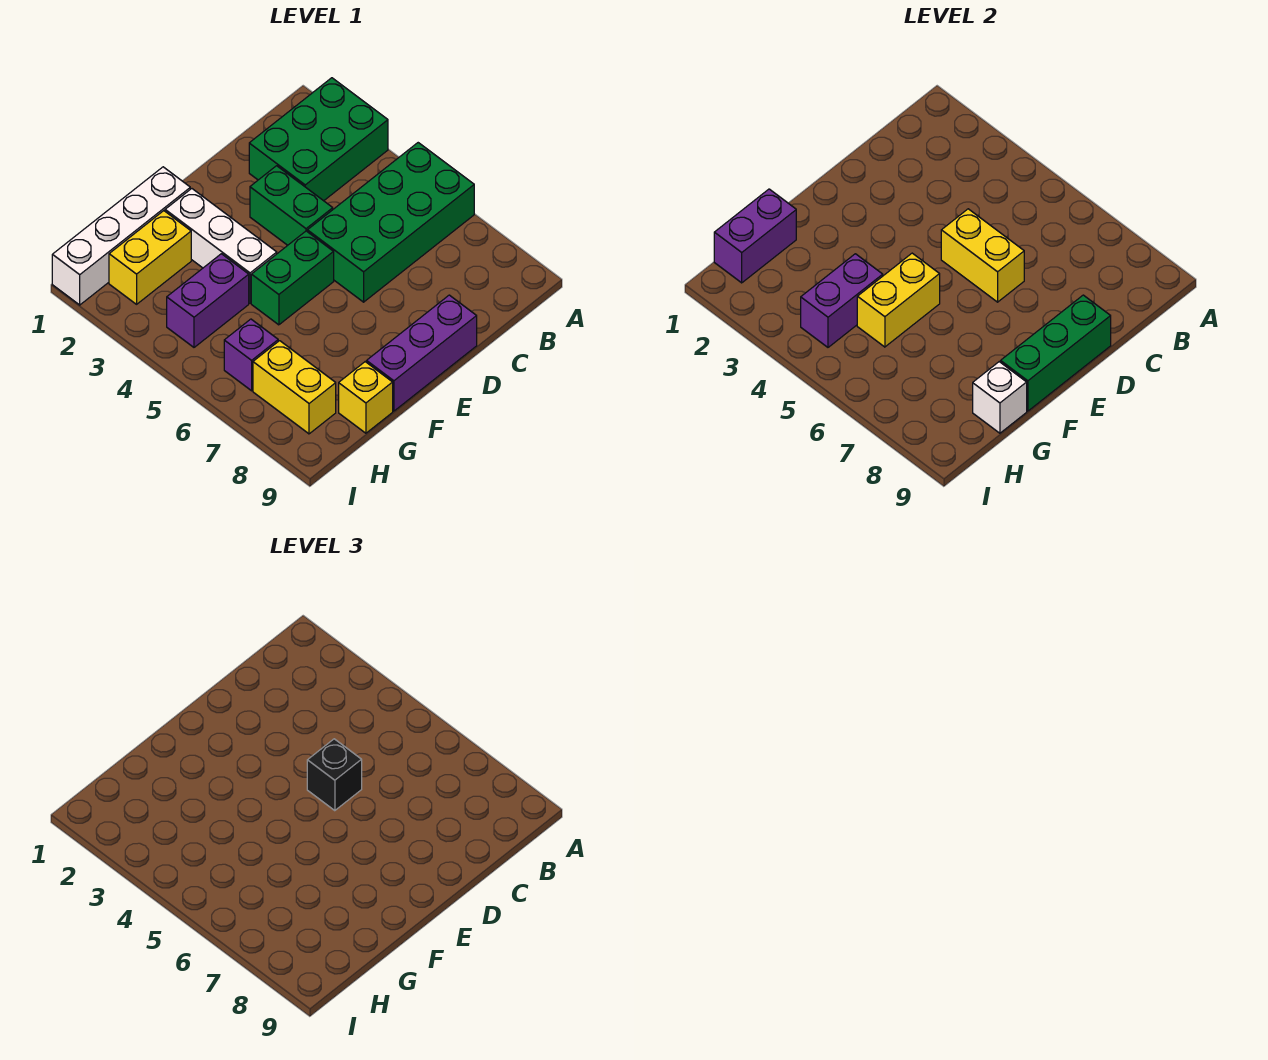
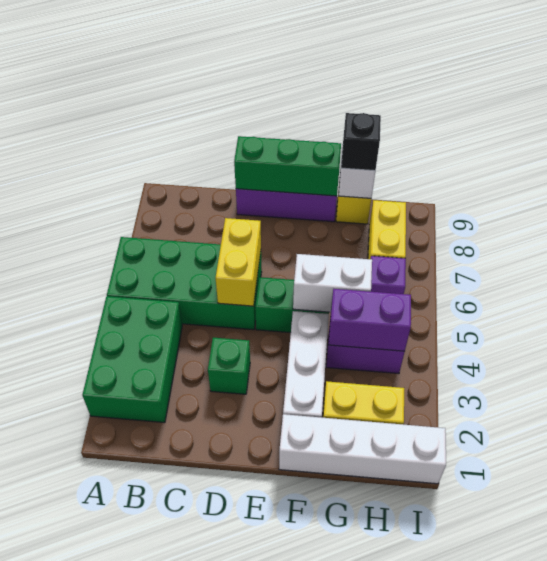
green brick A2:C3 level 1 -> green brick A2:B4 level 1
green brick D3:D4 level 1 -> green brick D3 level 1
black brick D5 level 3 -> black brick G9 level 3
yellow brick F5:G5 level 2 -> white brick F5:G5 level 2
purple brick G1:H1 level 2 -> none

